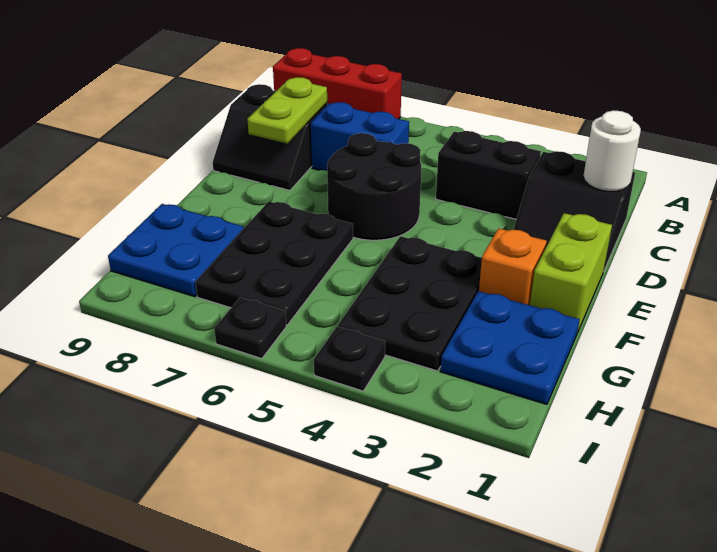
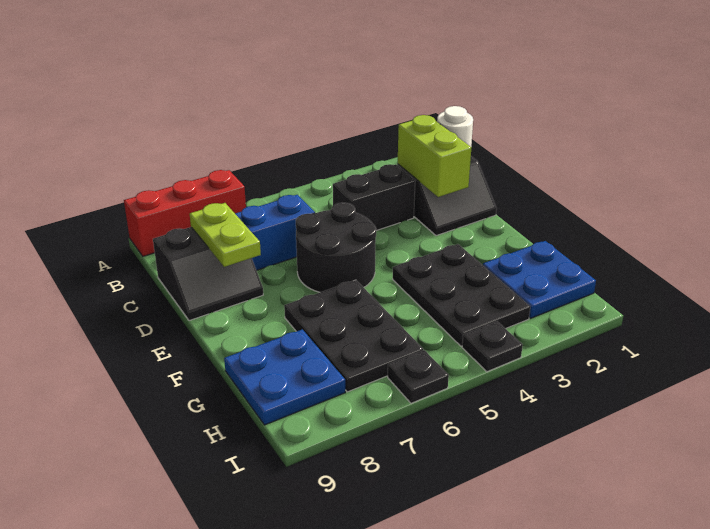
lime brick E1:F1 level 1 -> lime brick C2:D2 level 2
orange brick F2 level 1 -> none

